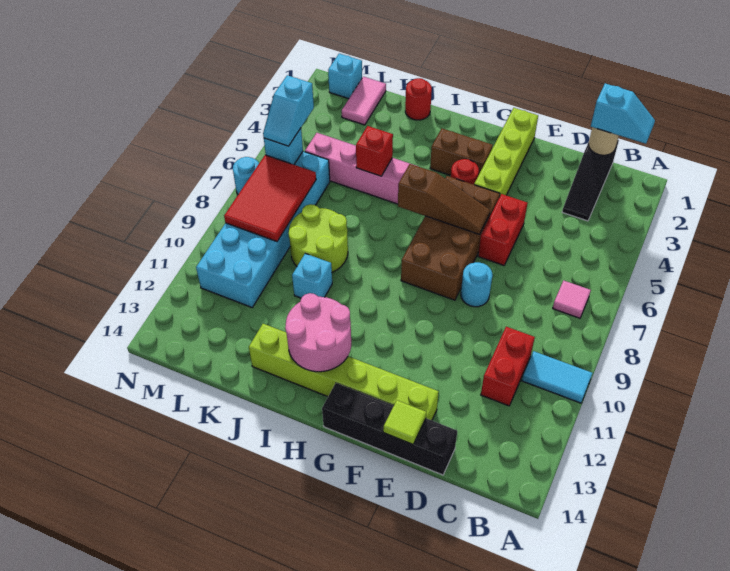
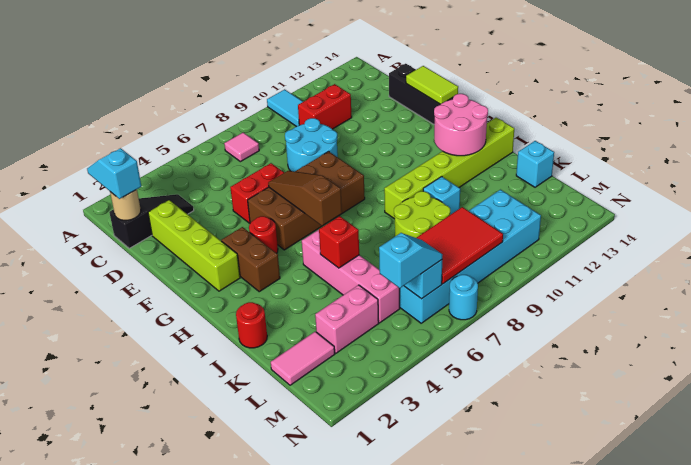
cyan round brick E8 level 1 -> cyan round brick D8:E9 level 1
lime brick E13:J13 level 1 -> lime brick I9:I14 level 1
lime tile E14 level 2 -> lime tile E14:F14 level 2
lime brick F1:F4 level 1 -> lime brick D2:G2 level 1
none -> pink brick L3:L4 level 1
cyan brick M1 level 1 -> cyan brick K14 level 1

